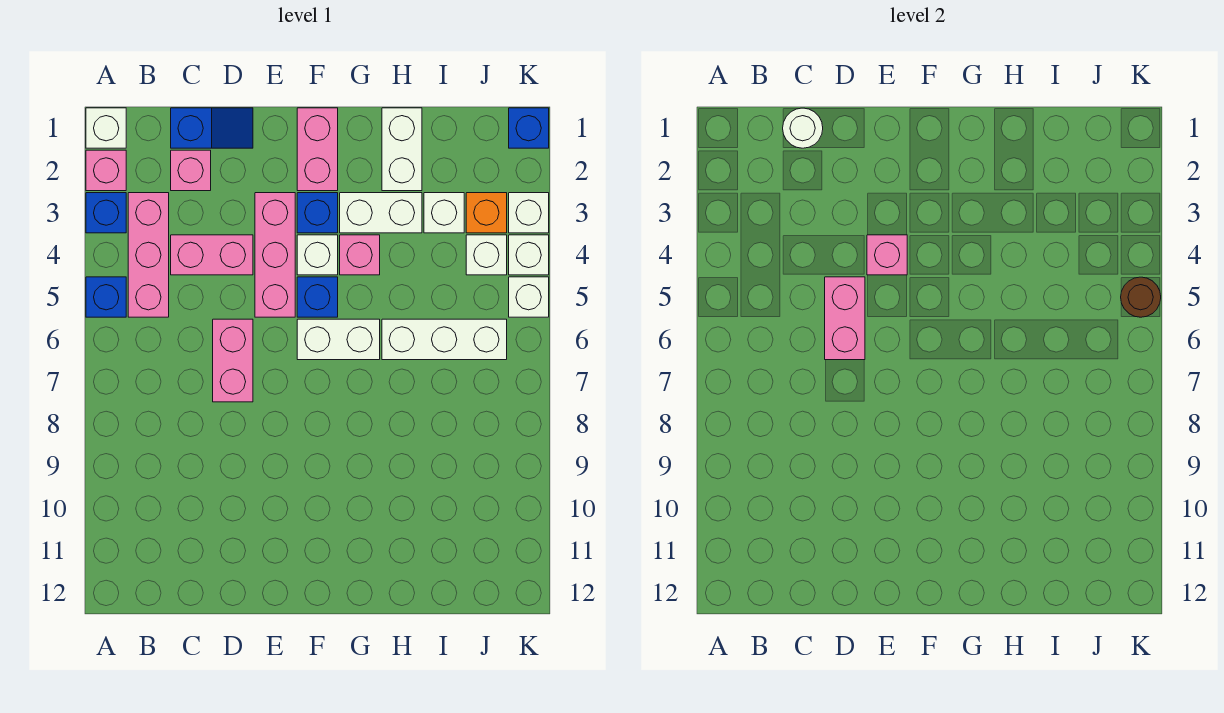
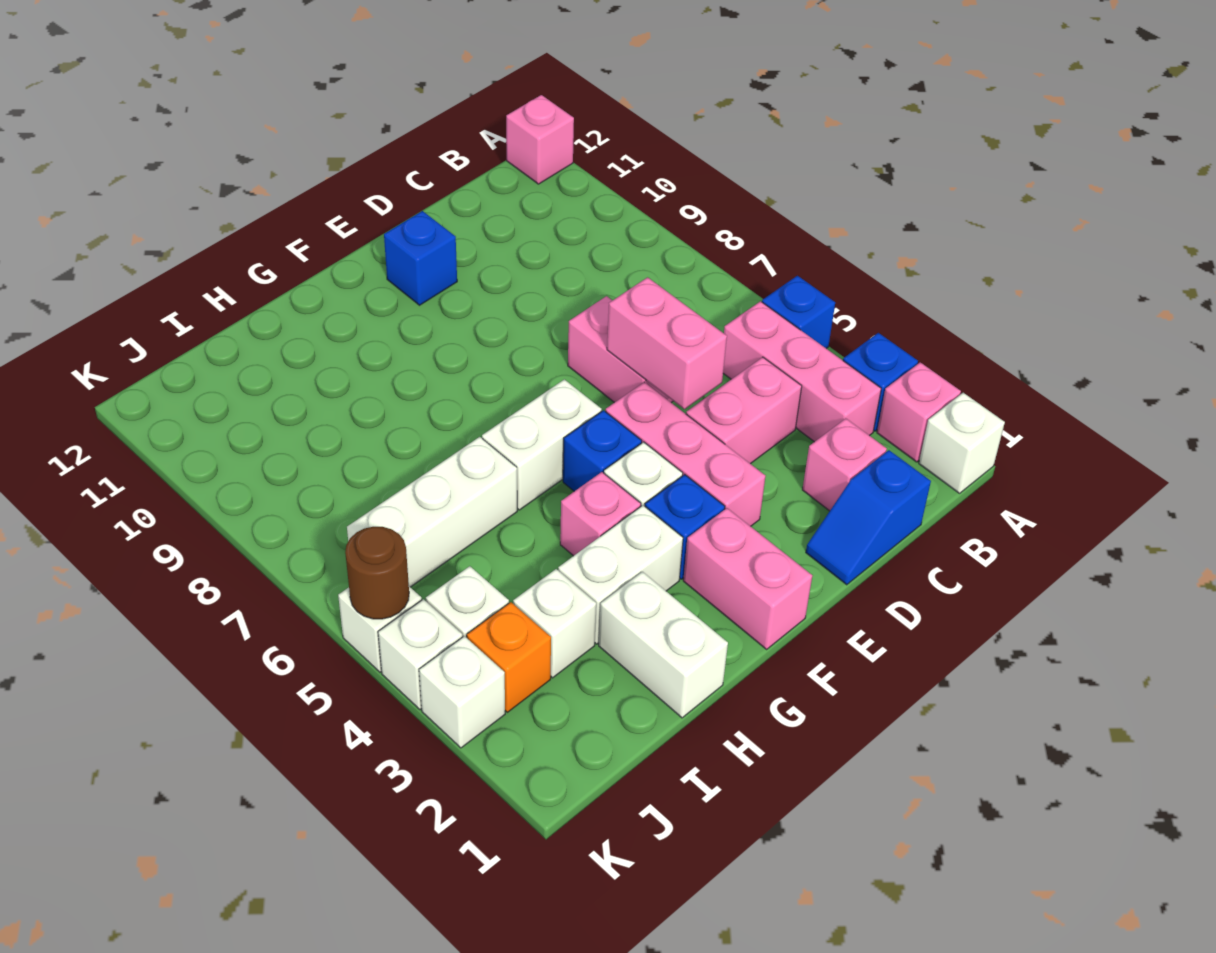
white round brick C1 level 2 -> none
pink brick E4 level 2 -> pink brick A12 level 1
blue brick K1 level 1 -> blue brick E11 level 1

